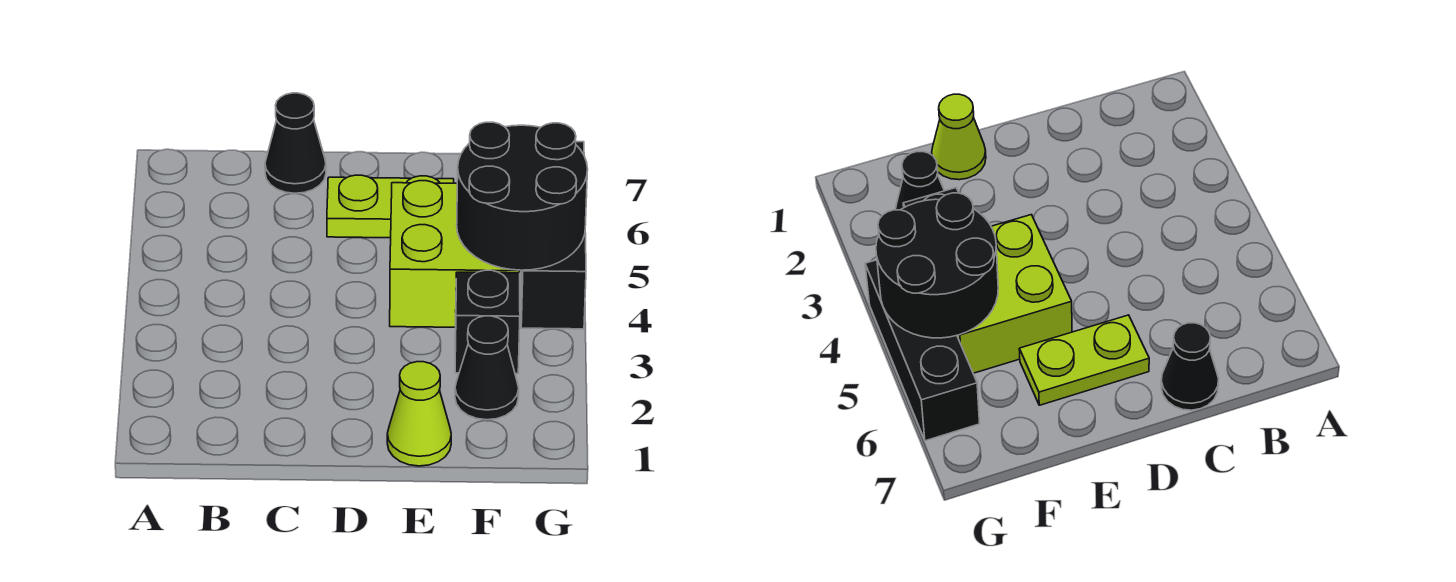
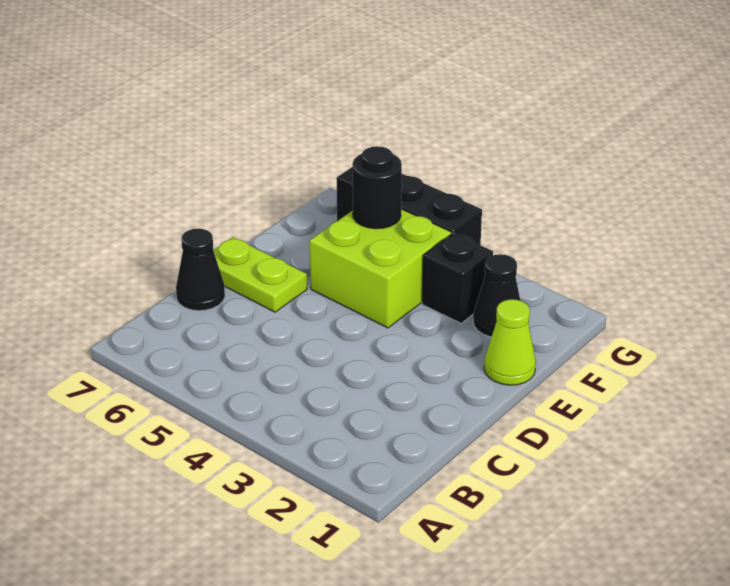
lime plate D6:E6 level 1 -> lime plate D6:D7 level 1
black round brick F4:G5 level 2 -> black round brick F5 level 2

